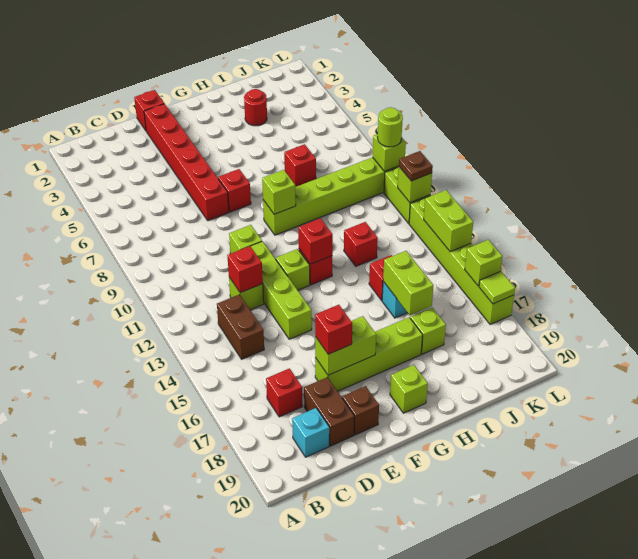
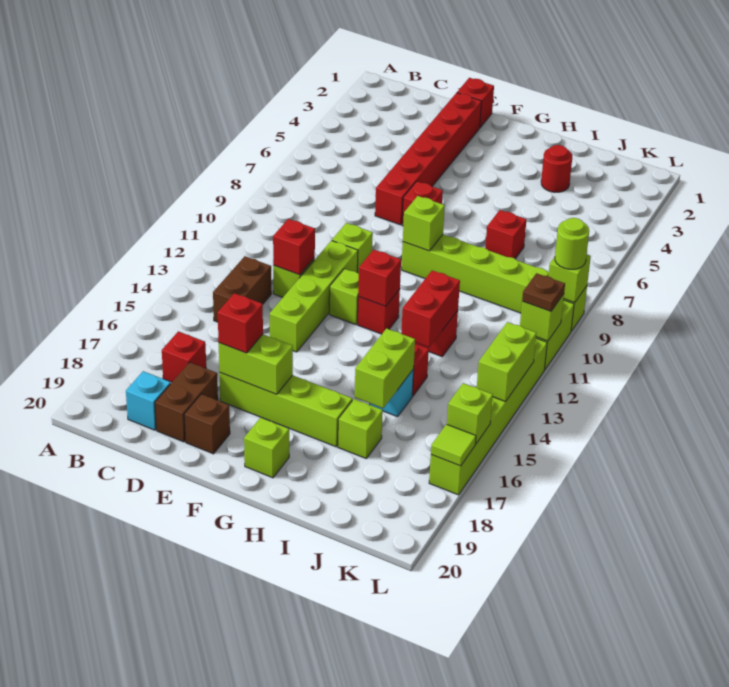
none -> red brick I12:I13 level 2

